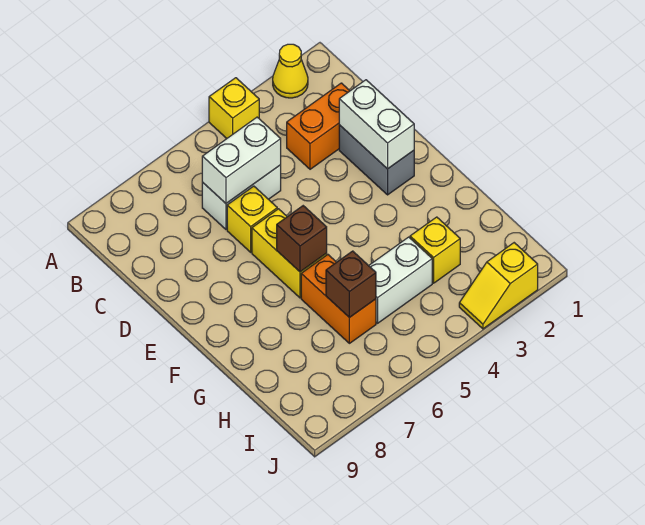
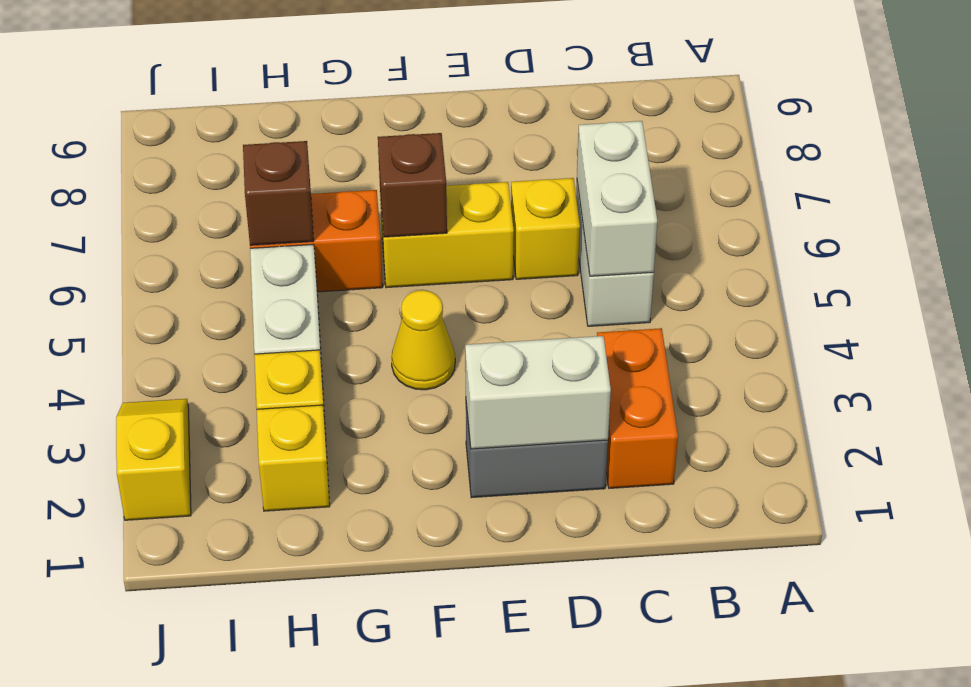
yellow cone A2 level 1 -> yellow cone F4 level 1
yellow brick A4 level 1 -> yellow brick H2 level 1

